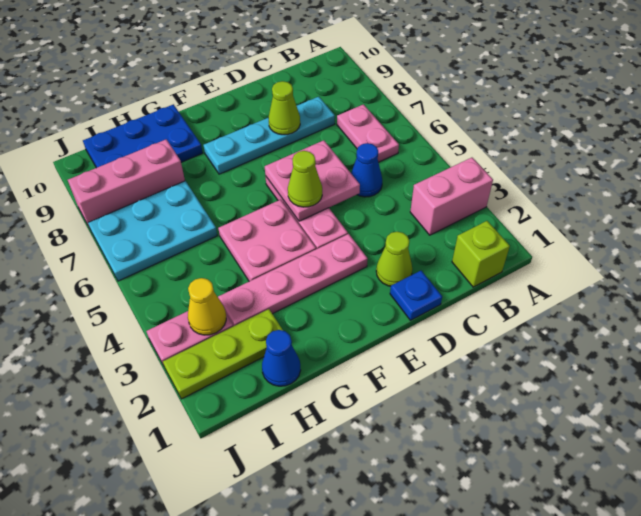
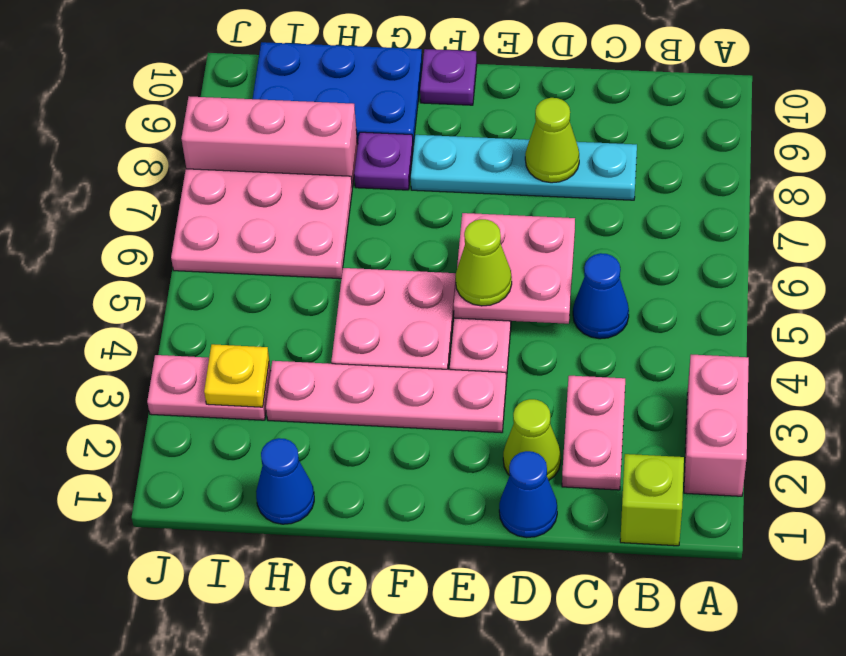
pink brick A3:B3 level 1 -> pink brick A2:A3 level 1
pink plate B6:B7 level 1 -> pink plate C2:C3 level 1
blue plate D1 level 1 -> blue cone D1 level 1
none -> purple plate F10 level 1
none -> purple plate G8 level 1
lime plate H2:J2 level 1 -> none
cyan plate H6:J7 level 1 -> pink plate H6:J7 level 1
yellow cone I3 level 2 -> yellow plate I3 level 2

